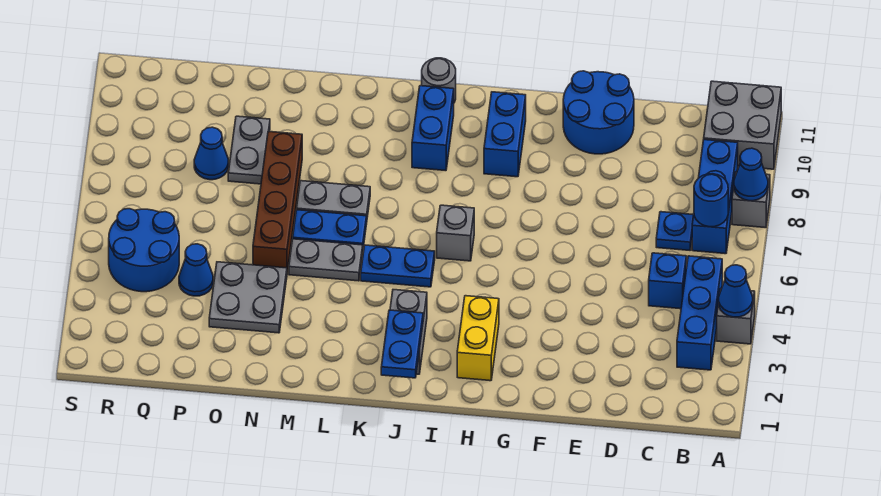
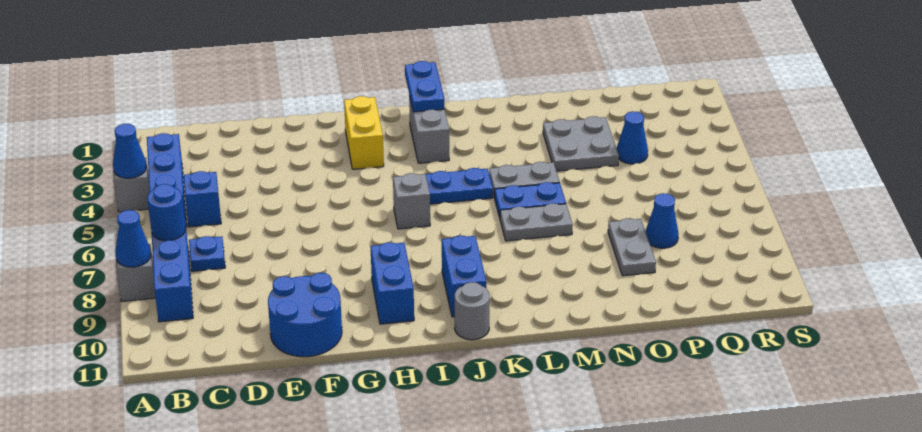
grey brick A10:B11 level 1 -> none
brown brick N5:N8 level 1 -> none
blue round brick Q4:R5 level 1 -> none

